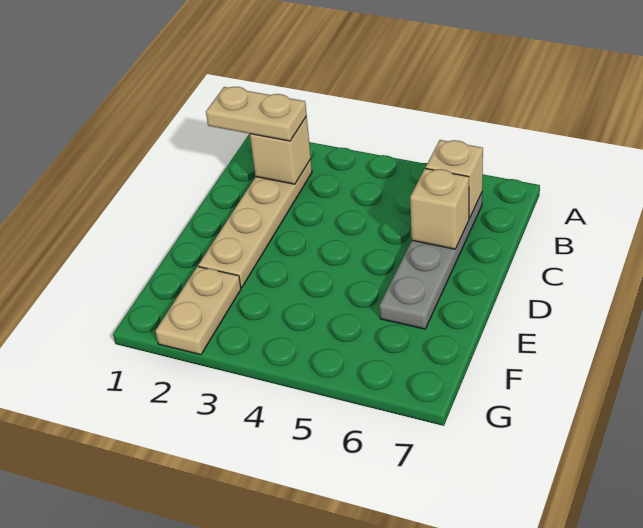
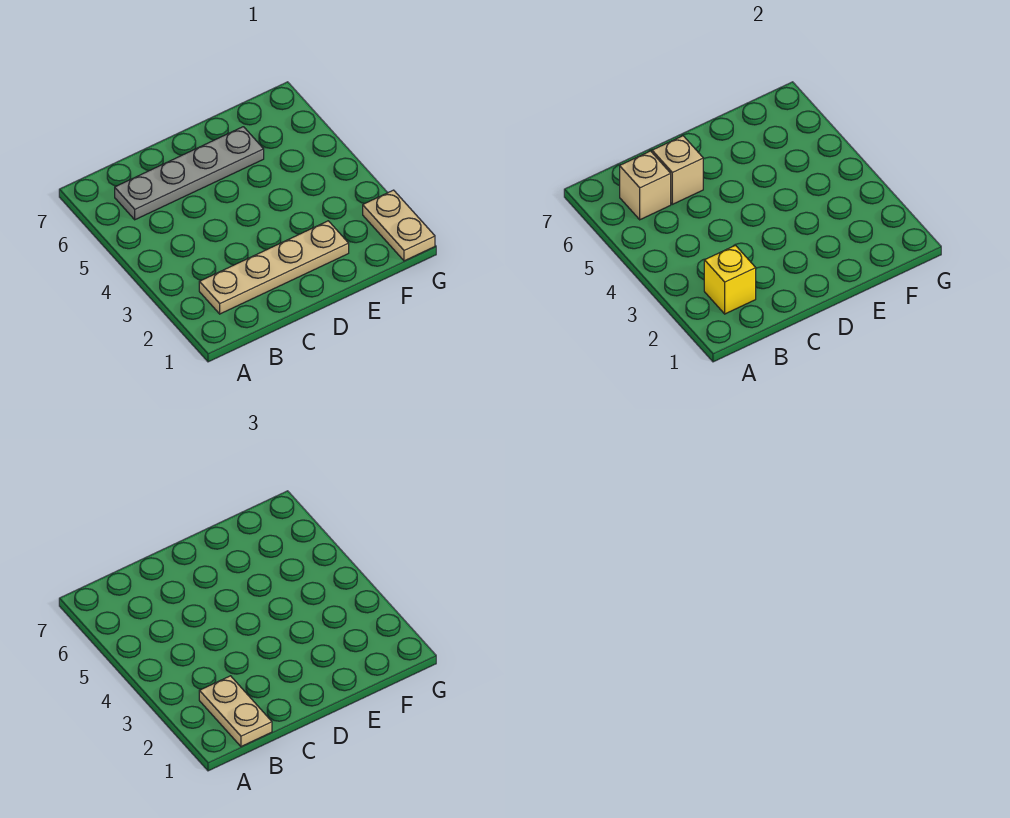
tan brick B2 level 2 -> yellow brick B2 level 2
tan plate F2:G2 level 1 -> tan plate G1:G2 level 1

